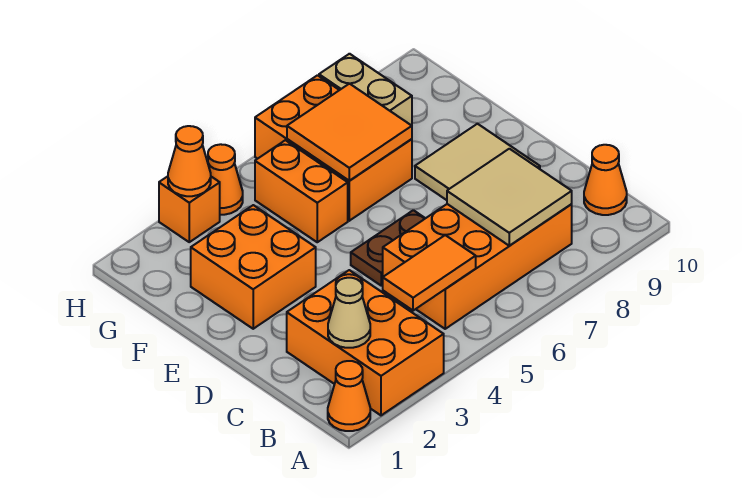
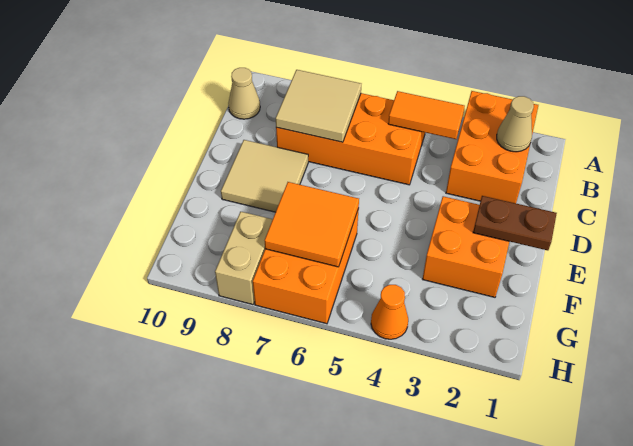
orange cone A1 level 1 -> none
orange cone B10 level 1 -> tan cone B10 level 1
brown plate D5:D6 level 1 -> brown plate E1:E2 level 2
orange brick F5:G5 level 1 -> none
orange brick H3 level 1 -> none
orange cone H3 level 2 -> none

